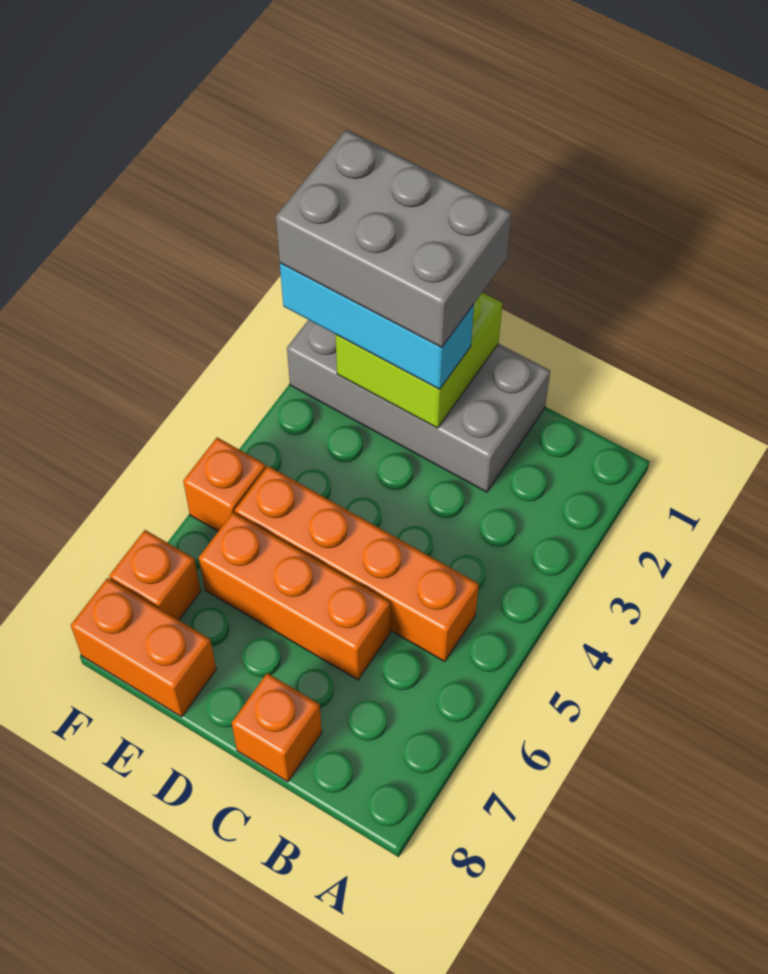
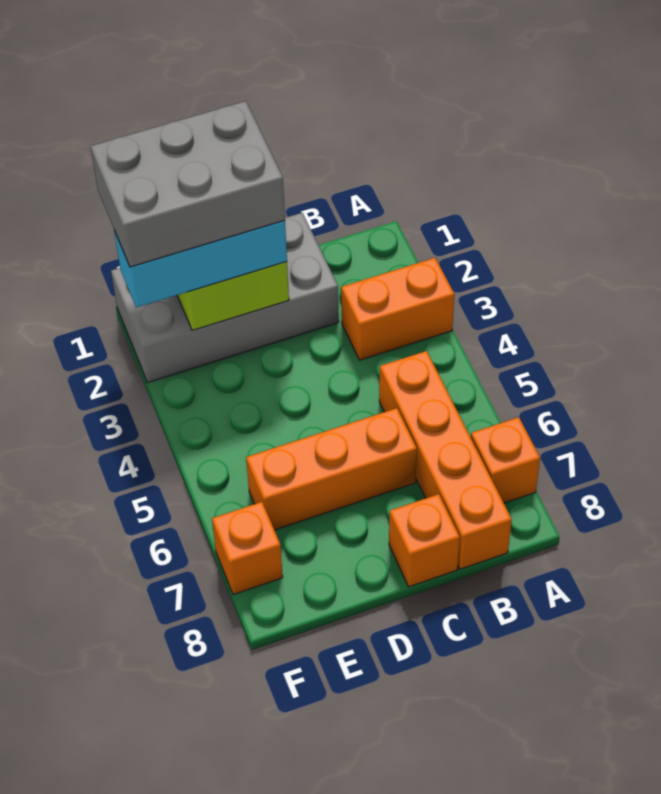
orange brick B5:E5 level 1 -> orange brick B5:B8 level 1
orange brick E8:F8 level 1 -> orange brick A3:B3 level 1
orange brick F5 level 1 -> orange brick A7 level 1

